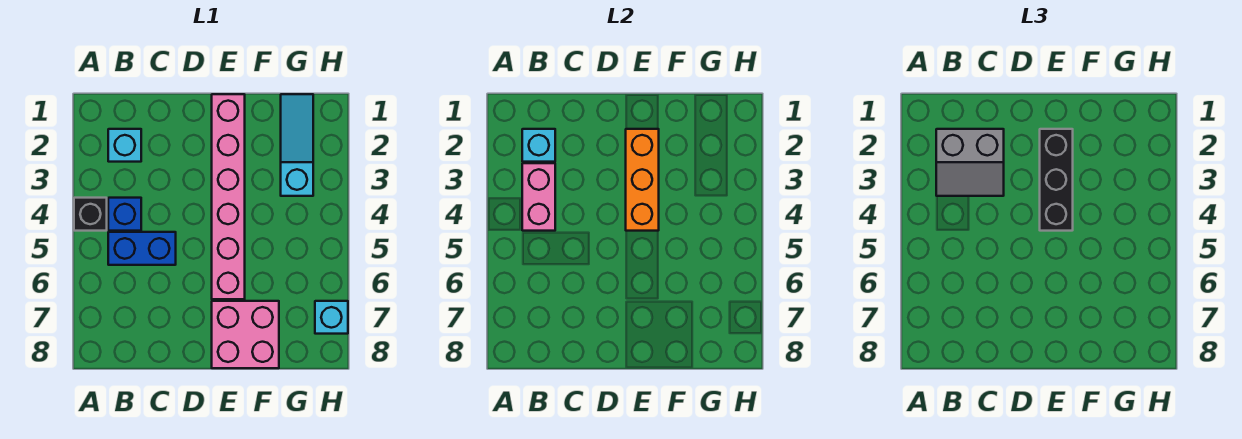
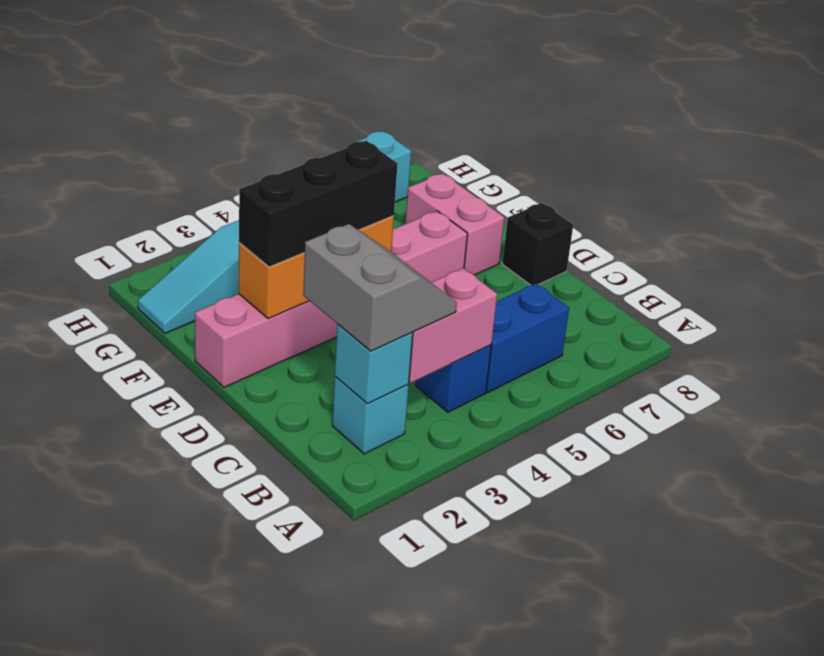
black brick A4 level 1 -> black brick D8 level 1
blue brick B5:C5 level 1 -> blue brick B5:B6 level 1
pink brick E7:F8 level 1 -> pink brick E7:F7 level 1

